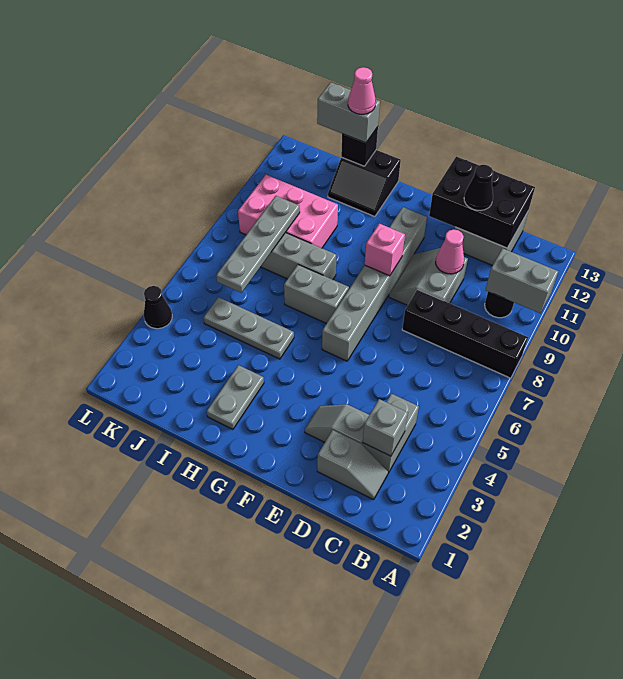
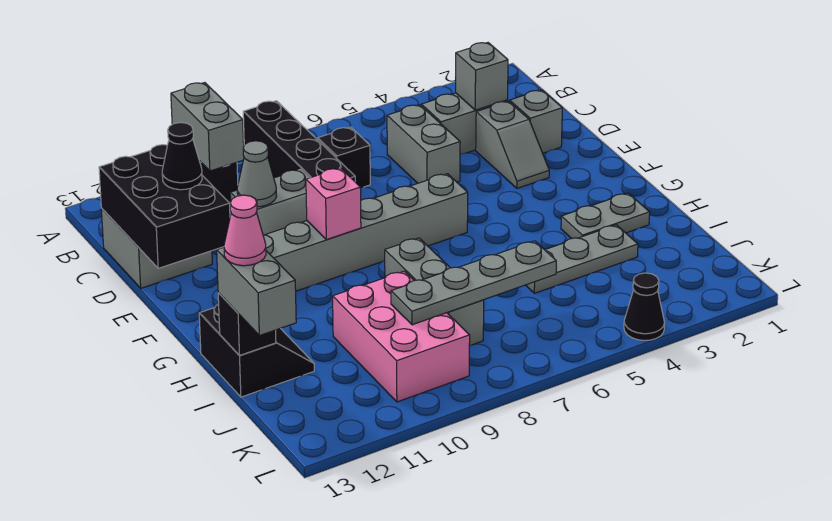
none -> black brick C7 level 1
pink cone D10 level 2 -> grey cone D10 level 2
grey brick G7:H7 level 1 -> grey brick C5:D5 level 1
grey plate H5:J5 level 1 -> grey plate I3:I5 level 1

